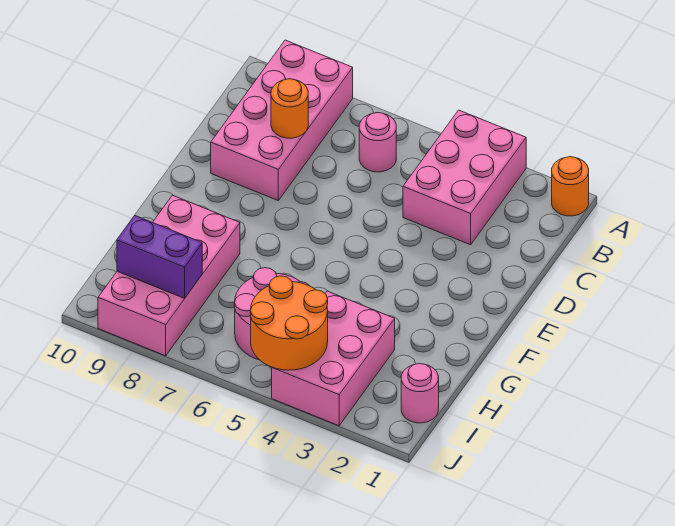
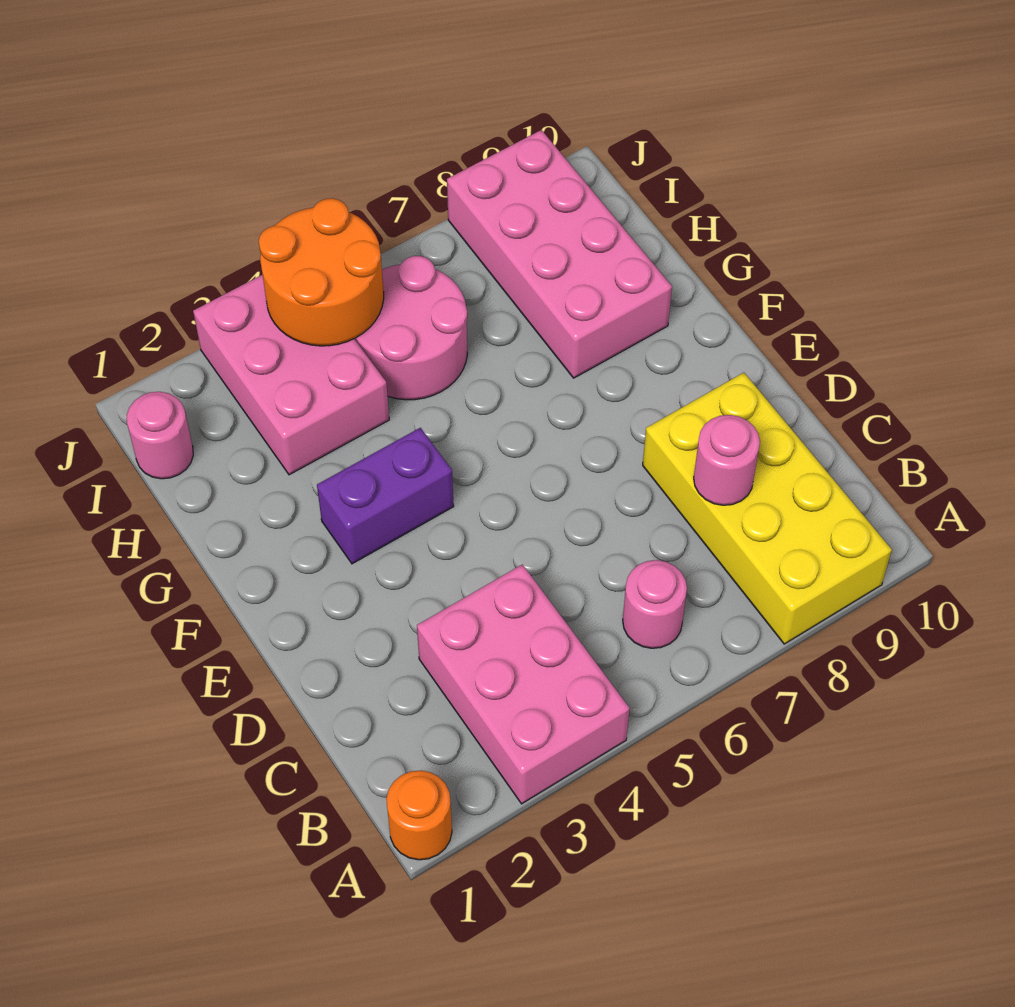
pink brick A8:D9 level 1 -> yellow brick A8:D9 level 1
orange round brick C8 level 2 -> pink round brick C8 level 2
purple brick I8:I9 level 2 -> purple brick F3:F4 level 1

